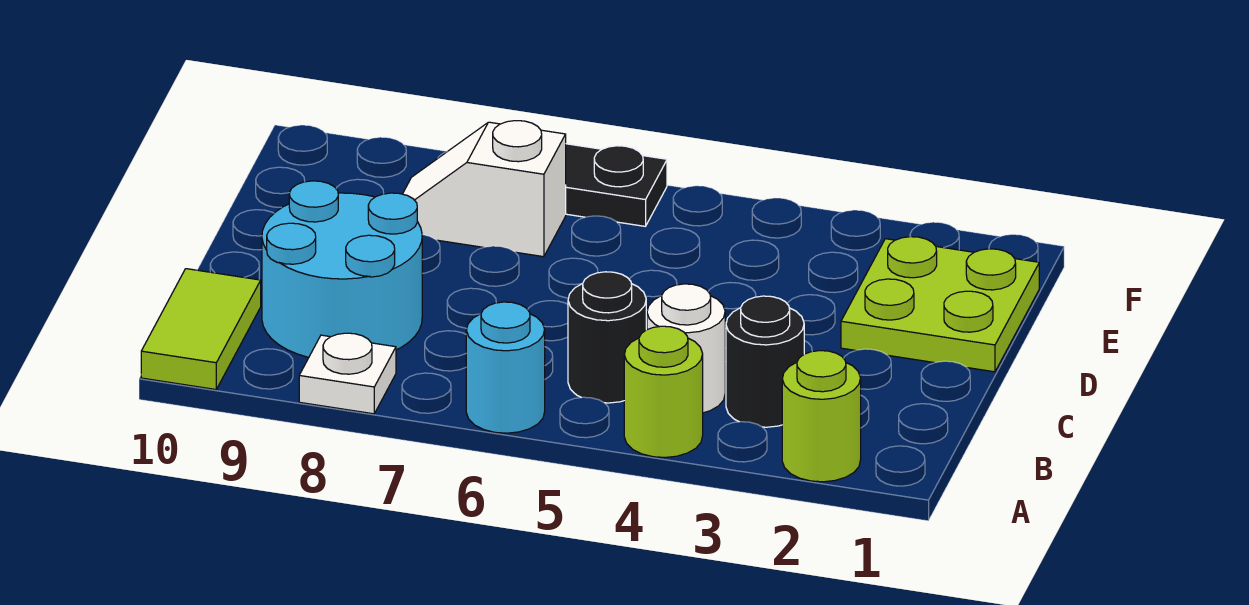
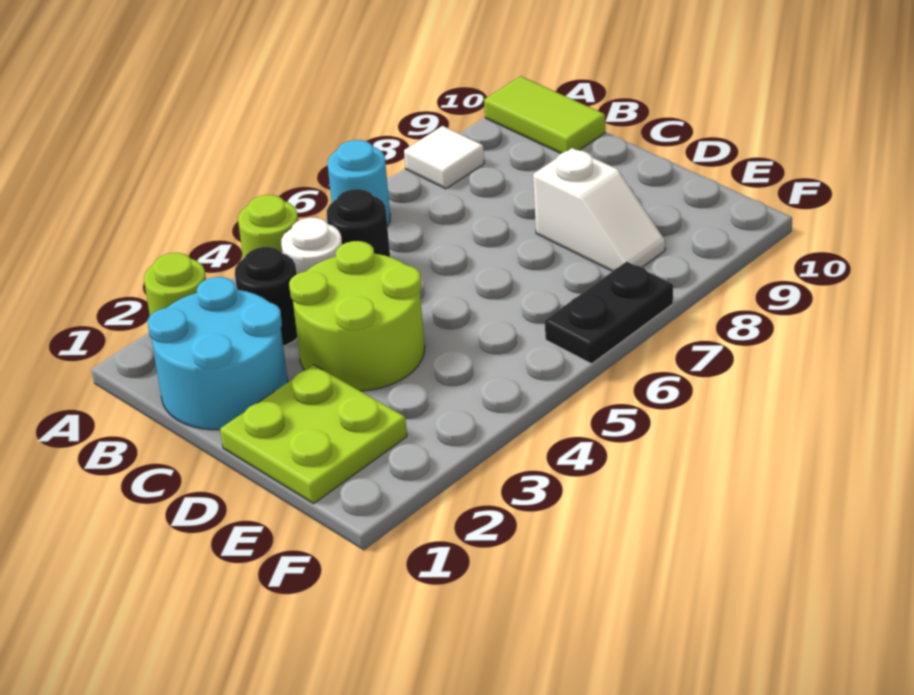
white plate A8 level 1 -> white tile A8 level 1
cyan round brick B8:C9 level 1 -> cyan round brick B1:C2 level 1
none -> lime round brick C3:D4 level 1
white slope E7:E8 level 1 top 7 -> white slope D8:E8 level 1 top D

